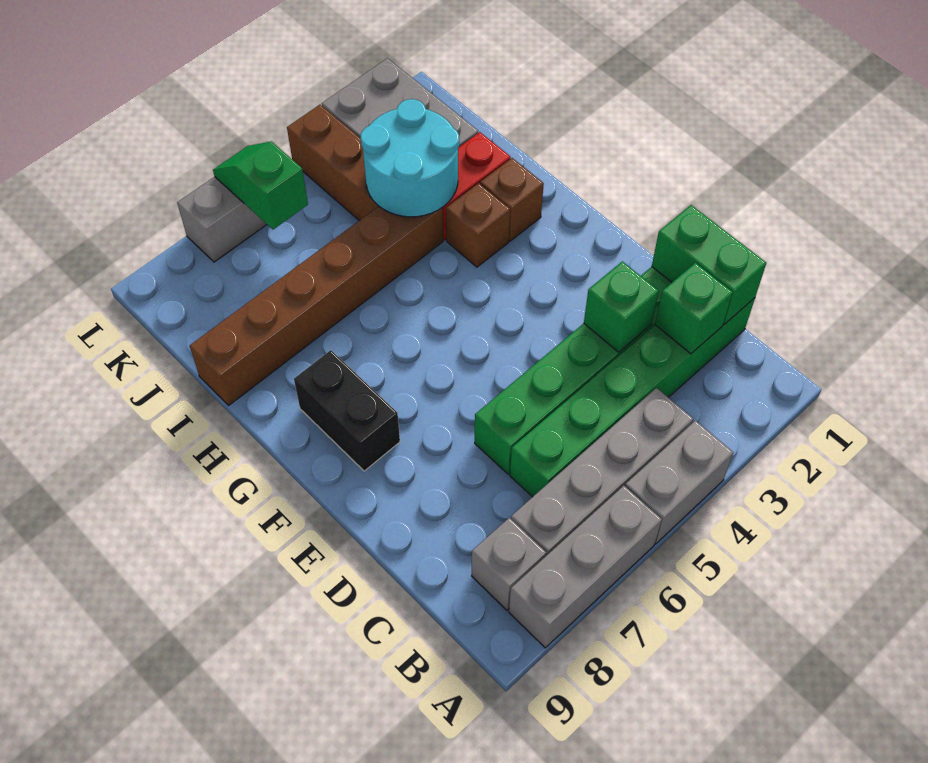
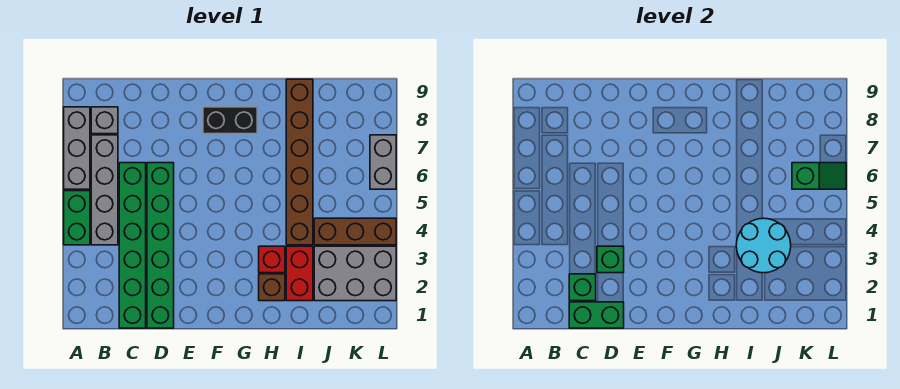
grey brick A4:A5 level 1 -> green brick A4:A5 level 1
brown brick H3 level 1 -> red brick H3 level 1

